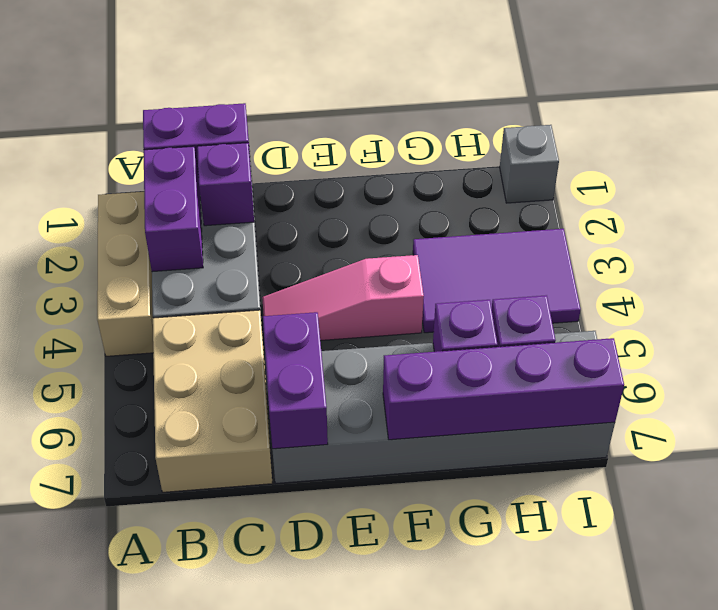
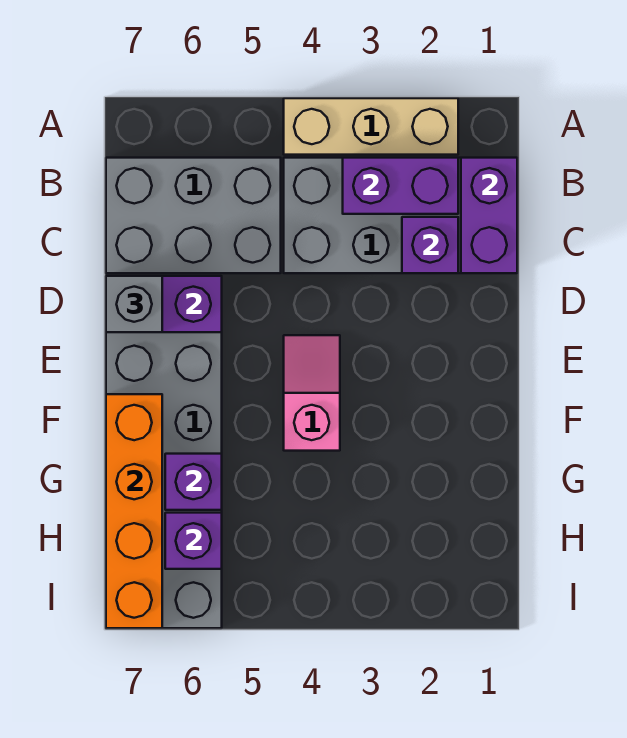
tan brick B5:C7 level 1 -> grey brick B5:C7 level 1
pink slope D4:F4 level 1 top F -> pink slope E4:F4 level 1 top F
purple brick F7:I7 level 2 -> orange brick F7:I7 level 2
purple tile G3:I4 level 1 -> none
grey brick I1 level 1 -> grey brick D7 level 3

